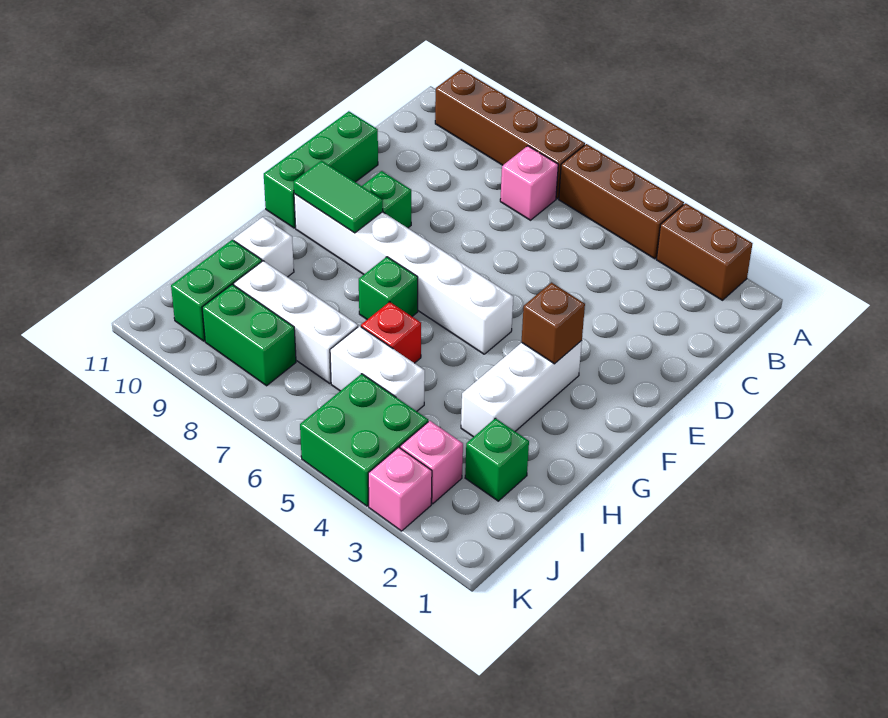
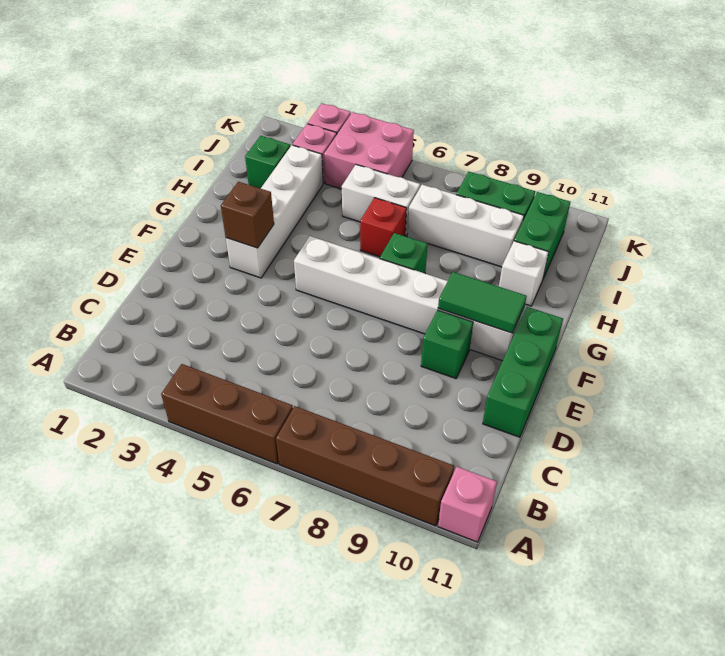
brown brick A2:A3 level 1 -> none
pink brick B7 level 1 -> pink brick A11 level 1
white brick F3:H3 level 1 -> white brick F3:I3 level 1
green brick J4:K5 level 1 -> pink brick J4:K5 level 1

